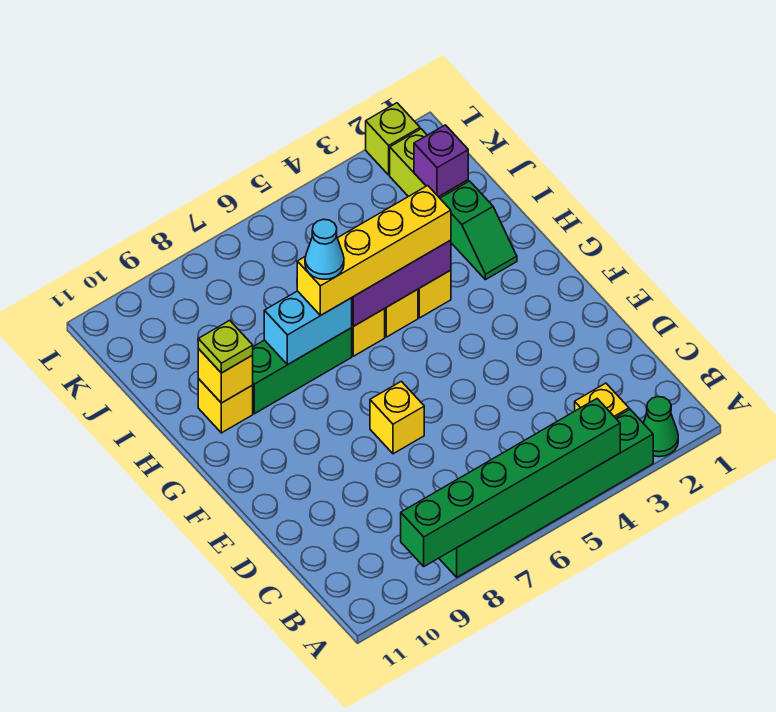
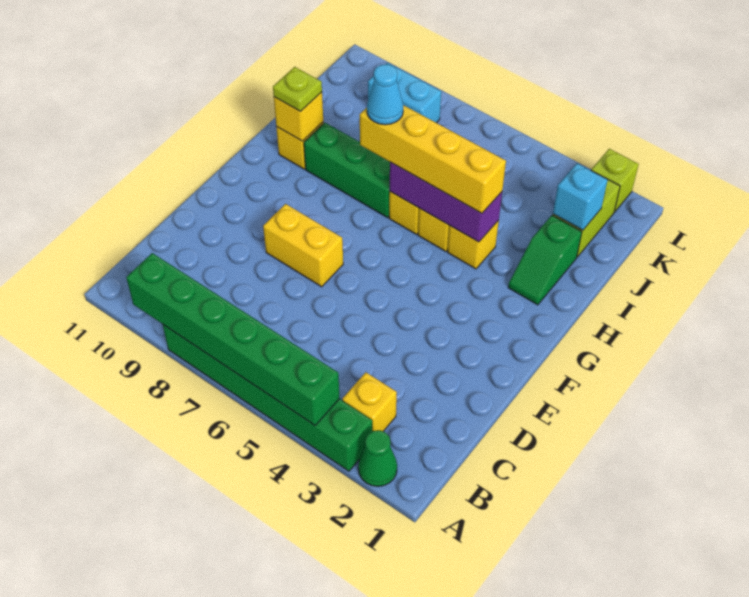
yellow brick E7 level 1 -> yellow brick E7:E8 level 1
cyan brick H7:H8 level 2 -> cyan brick K8:K9 level 1
purple brick J2 level 2 -> cyan brick J2 level 2

